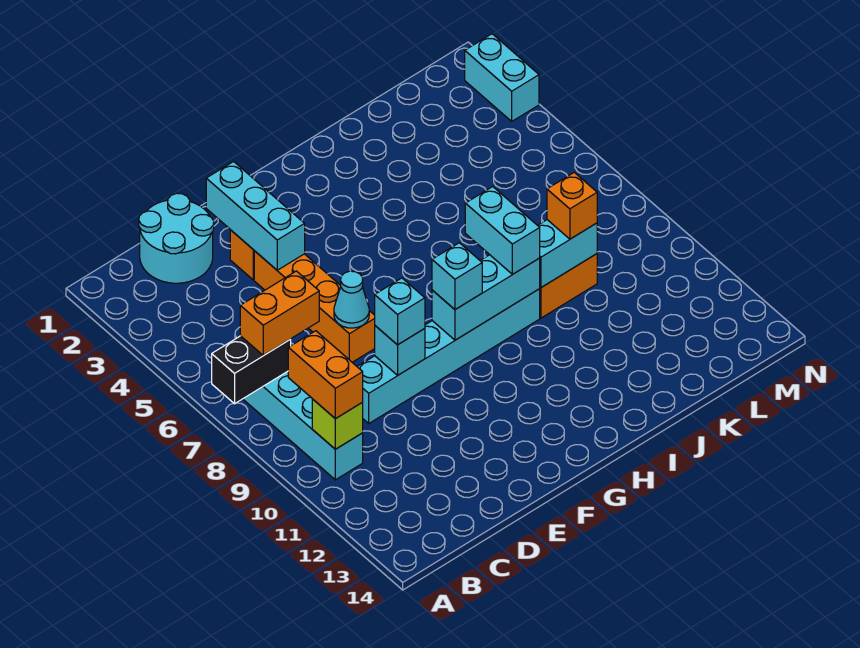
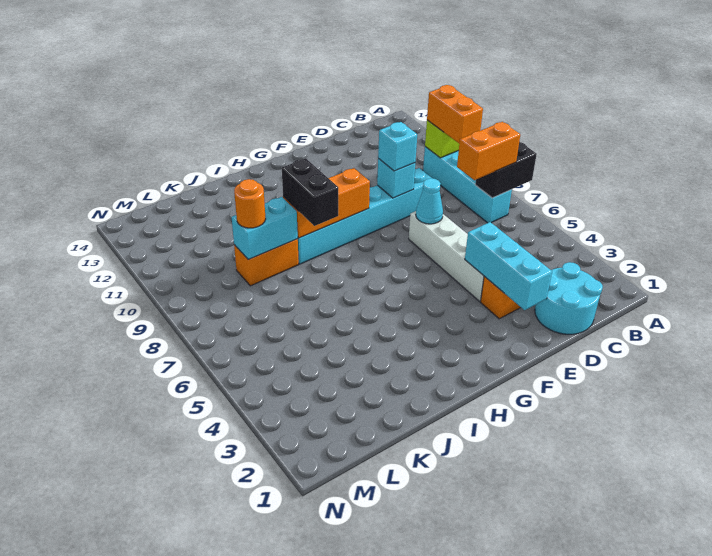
orange brick E4:E7 level 1 -> white brick E4:E7 level 1
cyan brick G9:I9 level 2 -> orange brick G9:I9 level 2
cyan brick G9 level 3 -> none
cyan brick I8:I9 level 3 -> black brick I8:I9 level 3
orange brick K9 level 3 -> orange round brick K9 level 3
cyan brick N2:N3 level 1 -> none

